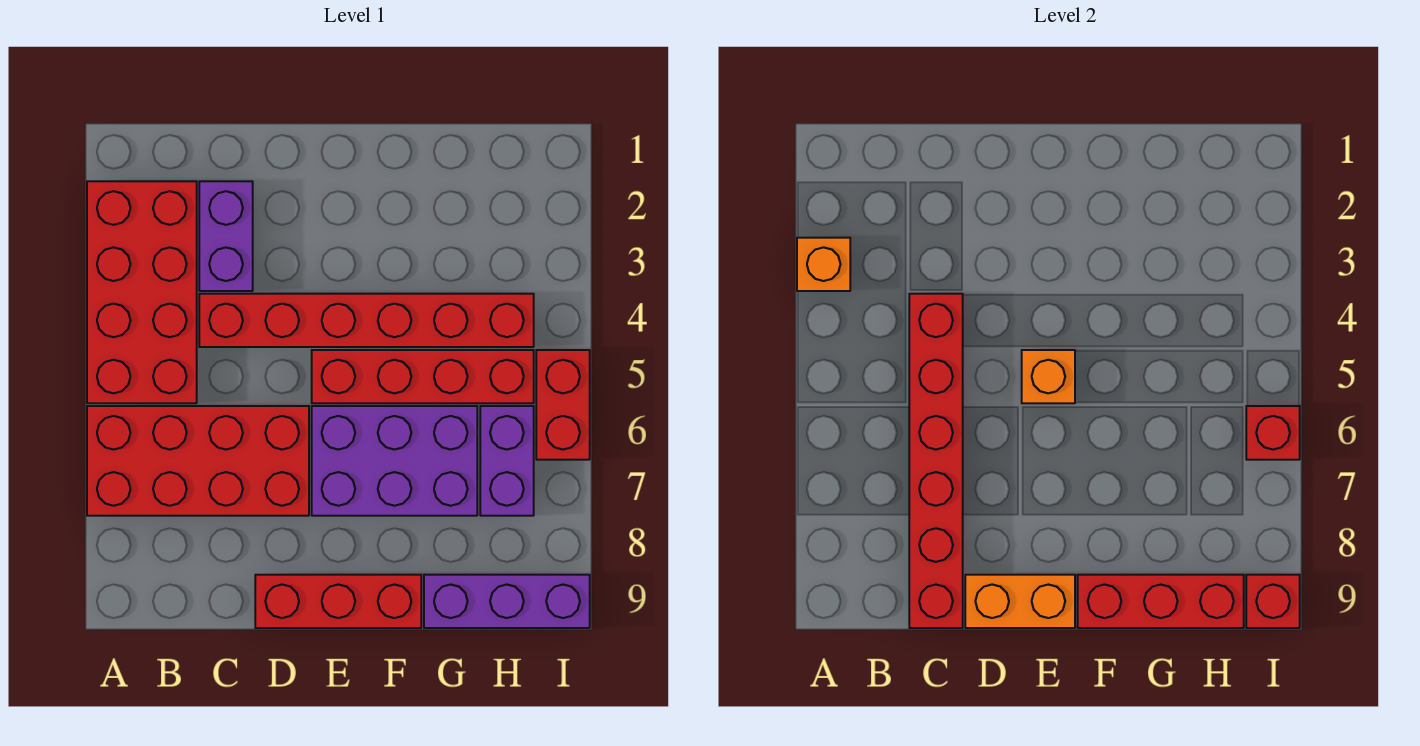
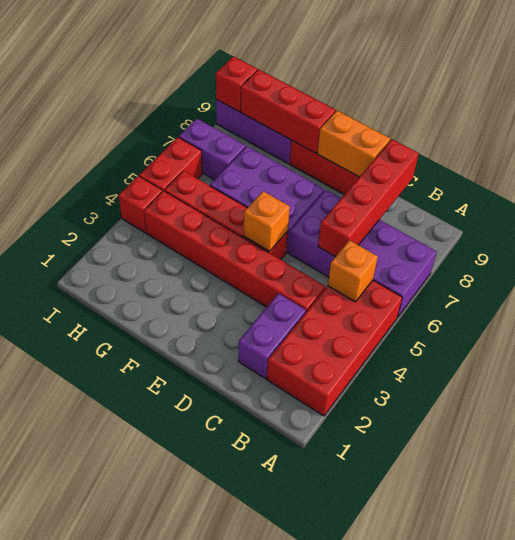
orange brick A3 level 2 -> orange brick B5 level 2
red brick A6:D7 level 1 -> purple brick A6:D7 level 1
red brick C4:C9 level 2 -> red brick C6:C9 level 2
purple brick H6:H7 level 1 -> purple brick H7:I7 level 1
red brick I6 level 2 -> red brick I4 level 1

